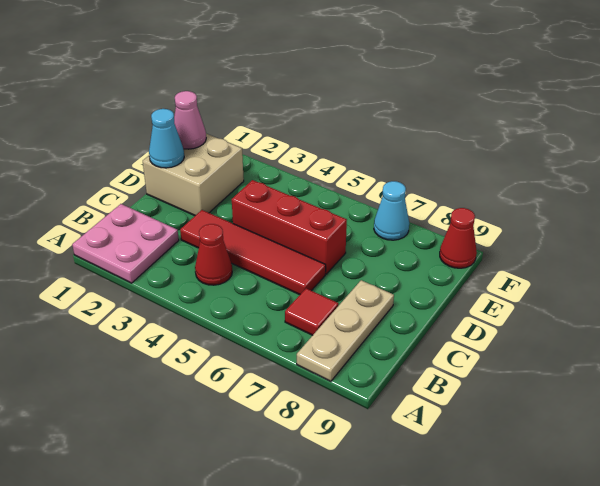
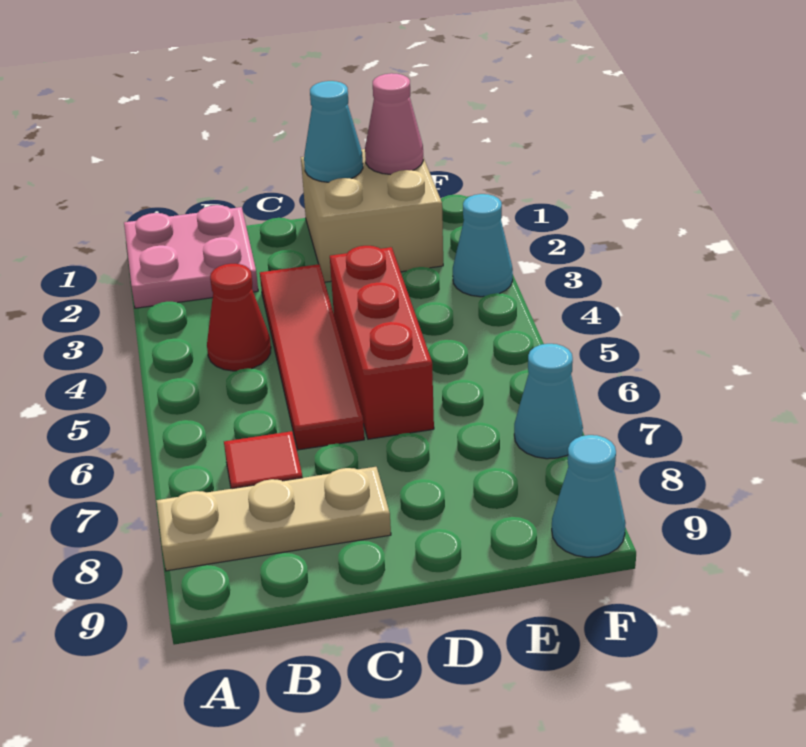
none -> cyan cone F3 level 1
red cone F9 level 1 -> cyan cone F9 level 1

